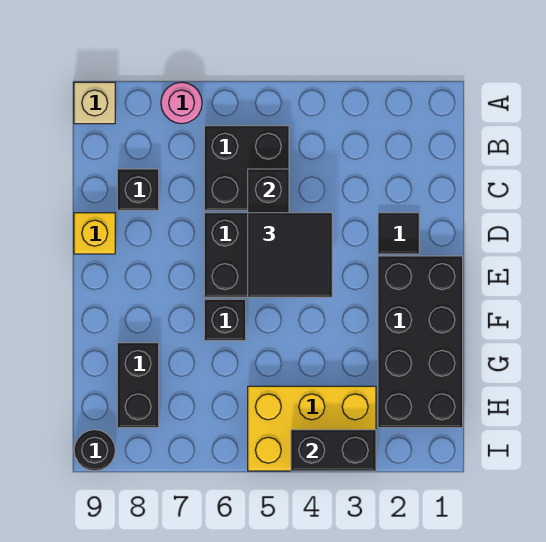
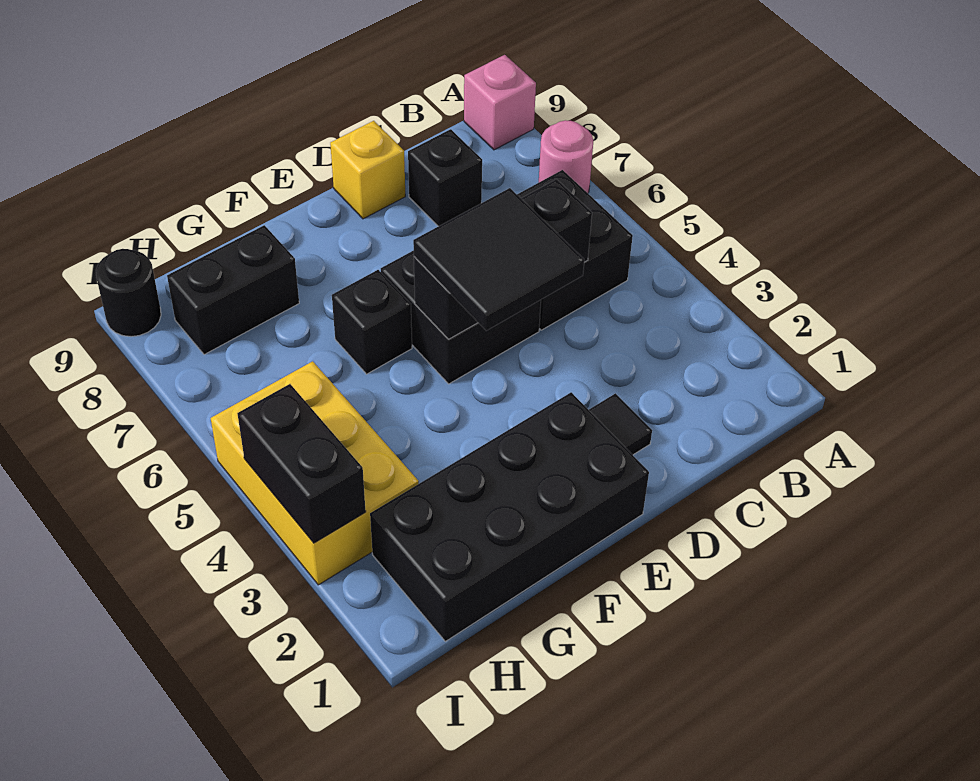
tan brick A9 level 1 -> pink brick A9 level 1

